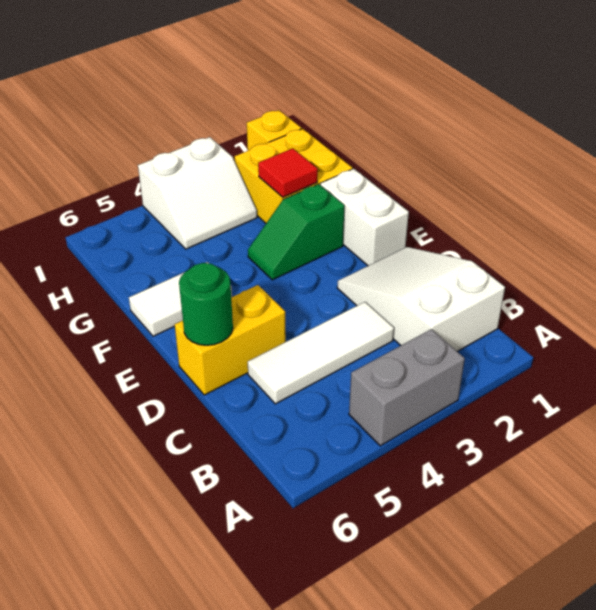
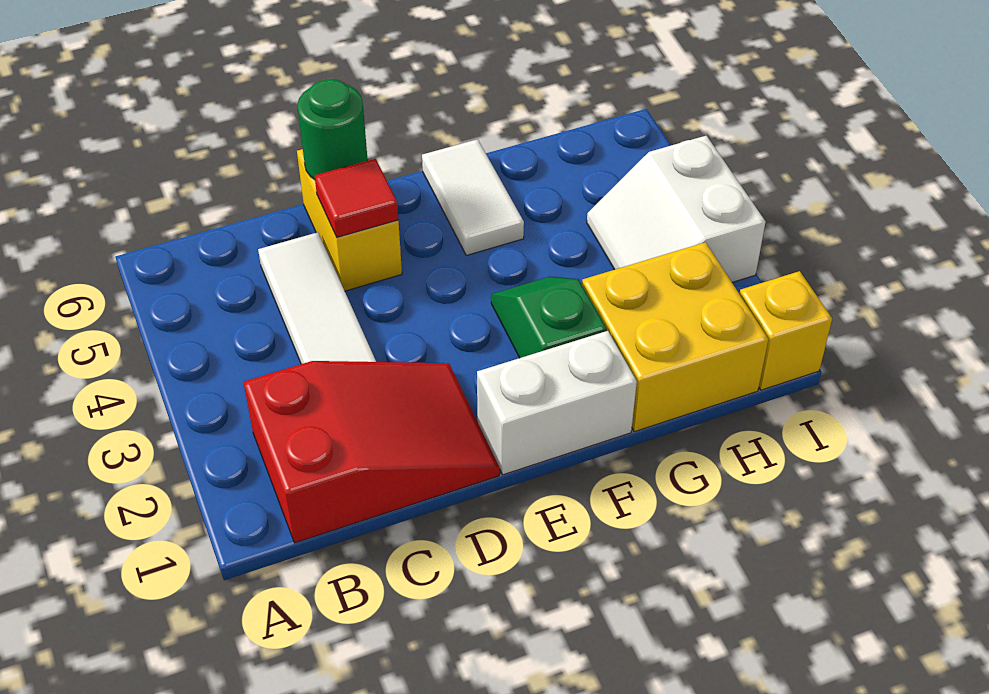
grey brick A3:A4 level 1 -> none
white slope B1:D2 level 1 top B -> red slope B1:D2 level 1 top B
red tile G2 level 2 -> red tile D5 level 2

